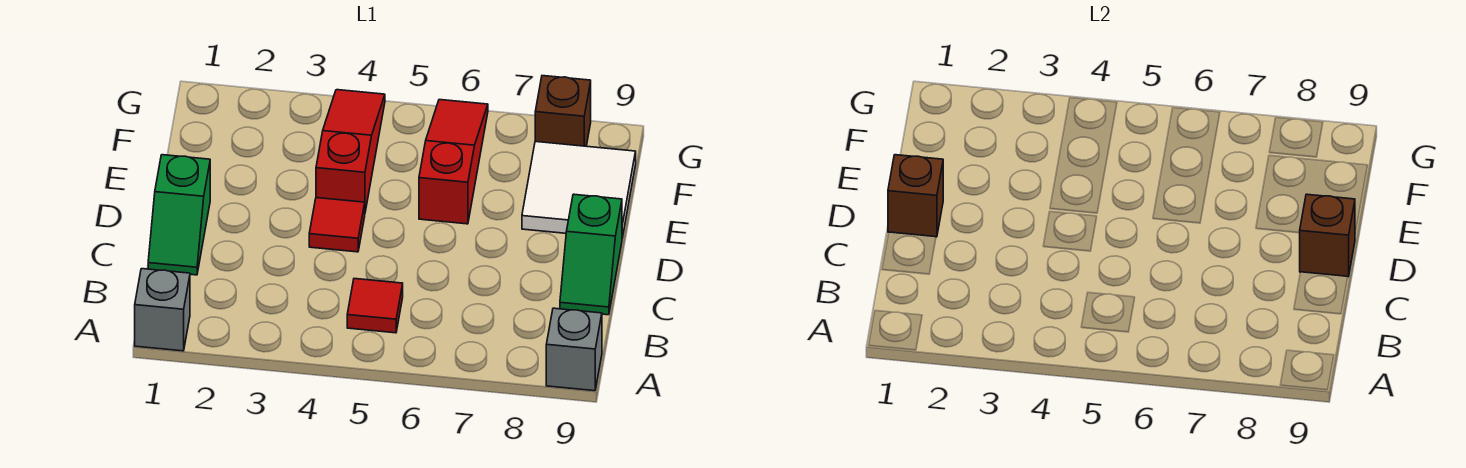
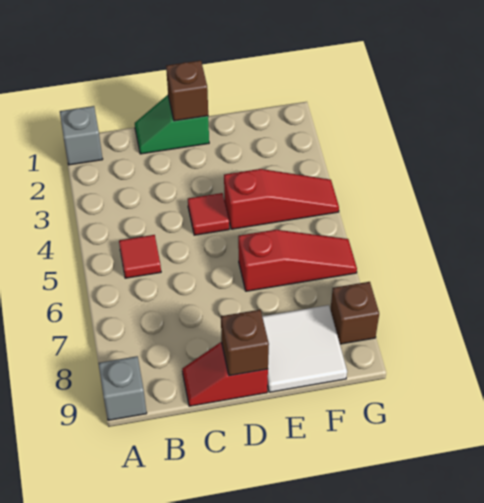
green slope C9:D9 level 1 top D -> red slope C9:D9 level 1 top D

